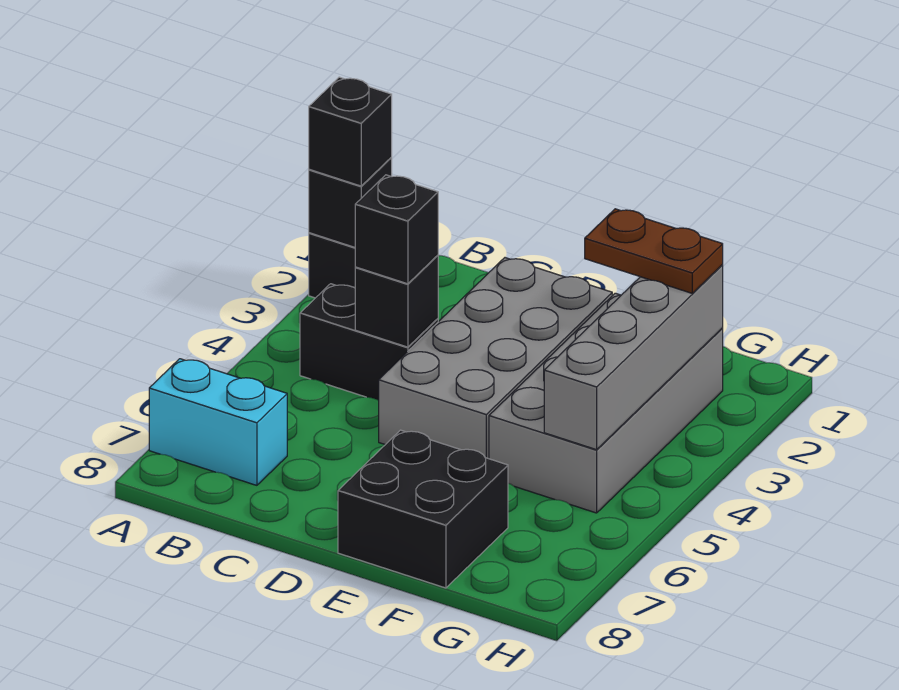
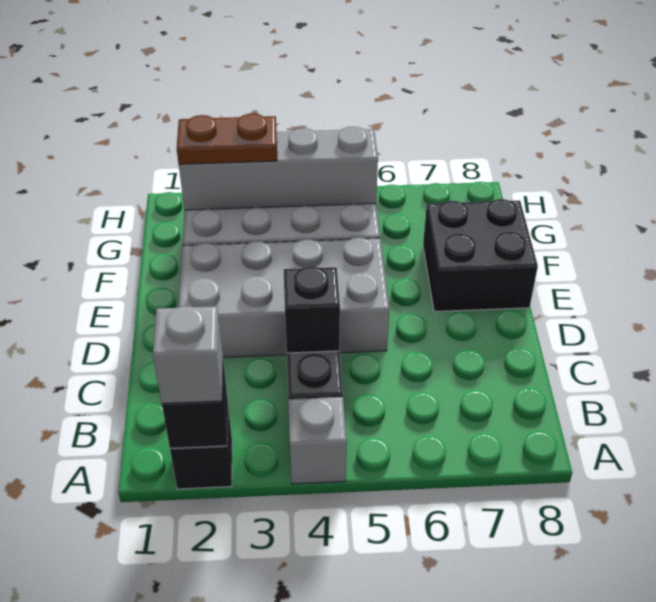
black brick A2 level 3 -> grey brick A2 level 3
none -> grey brick A4 level 1
cyan brick A7:B7 level 1 -> none
black brick C4 level 3 -> none
brown plate F2:G2 level 3 -> brown plate G2:G3 level 3

